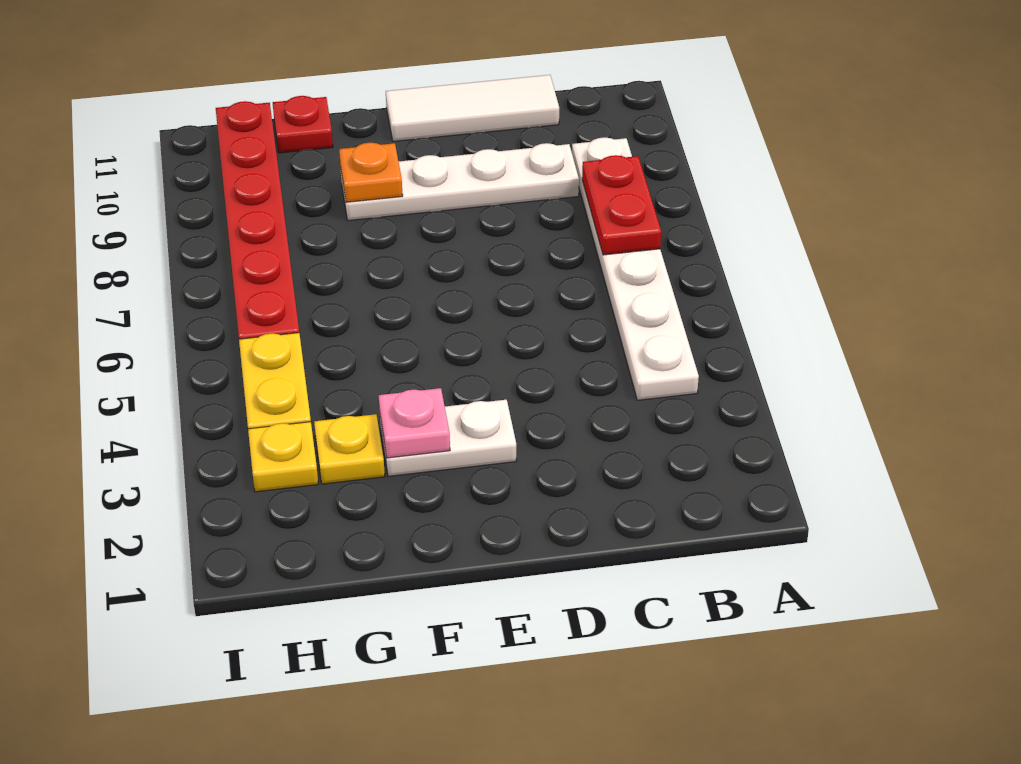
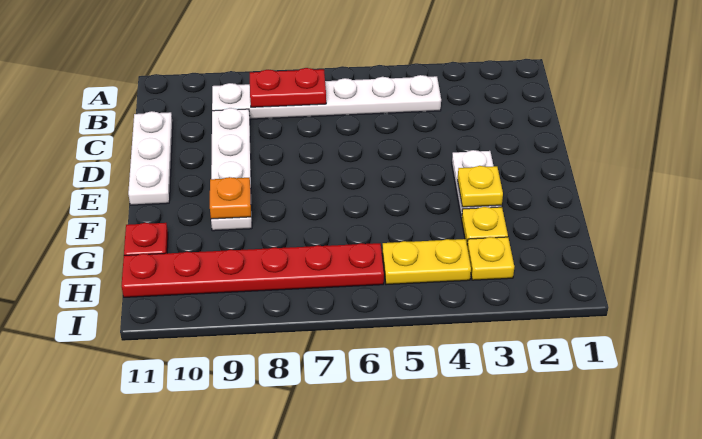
white tile C11:E11 level 1 -> white plate C11:E11 level 1
pink plate F3 level 2 -> yellow plate F3 level 2

